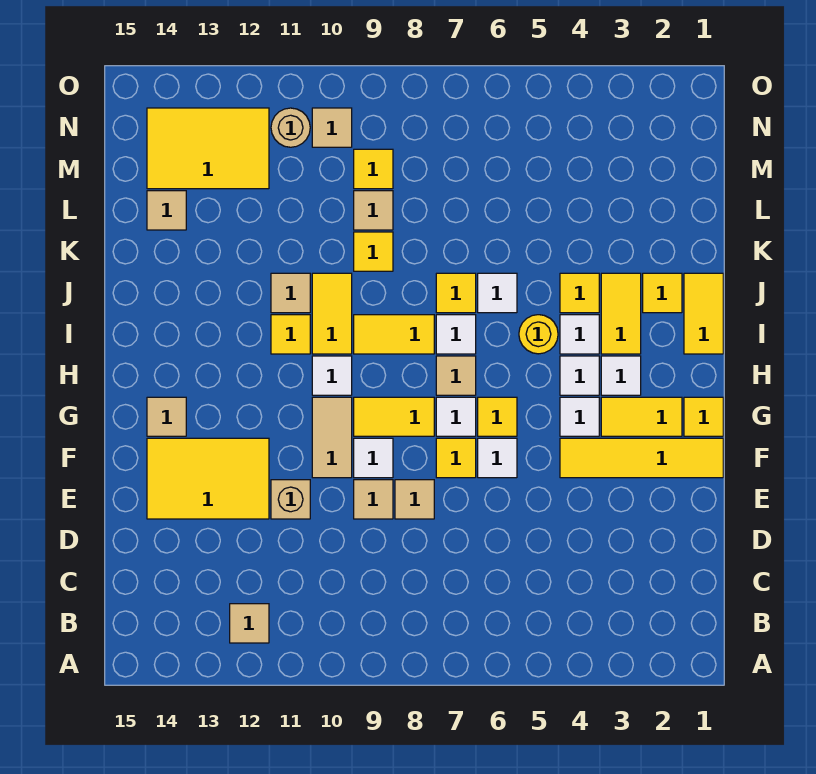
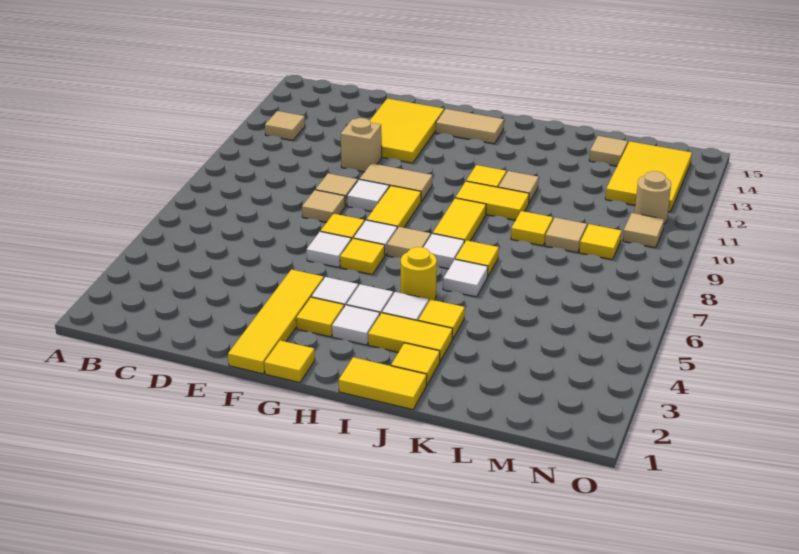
yellow tile G2:G3 level 1 -> yellow tile G3 level 1
tan tile G14 level 1 -> tan tile G14:H14 level 1
white tile H10 level 1 -> none

